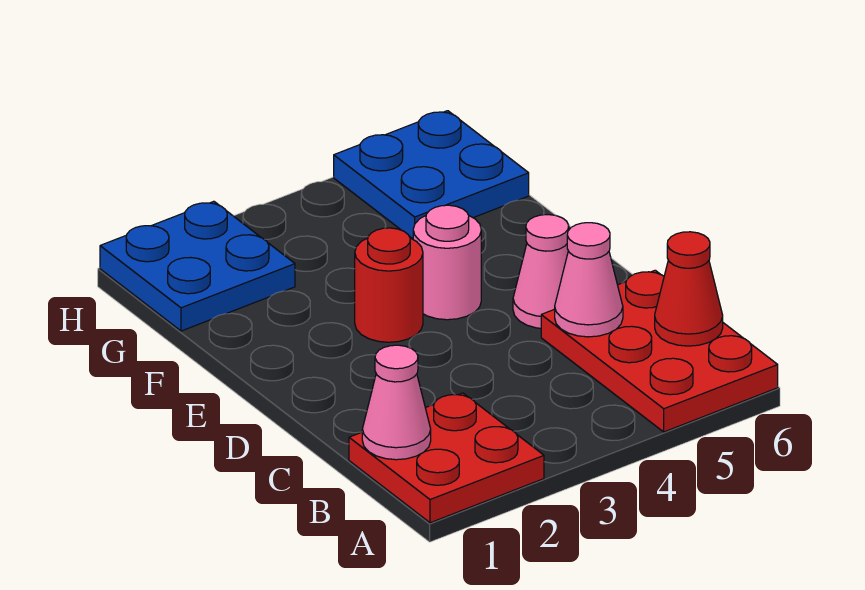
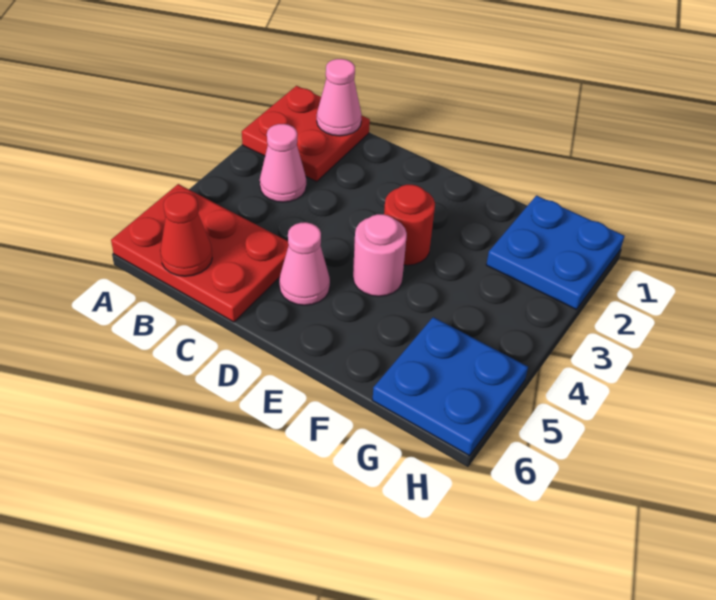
pink cone C5 level 2 -> pink cone B3 level 1

